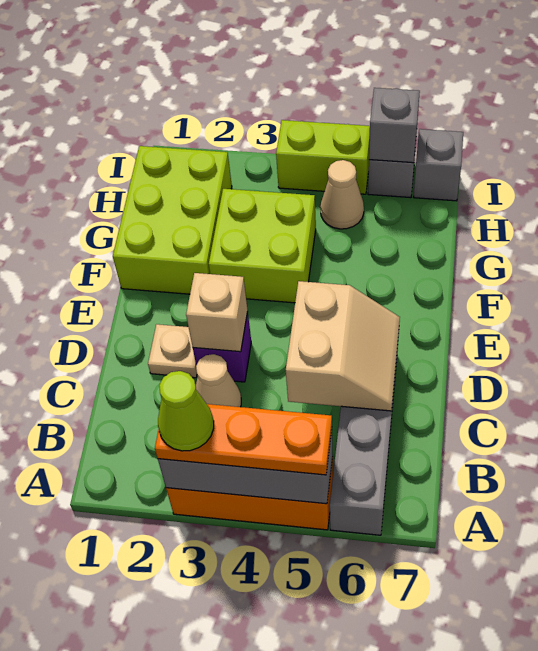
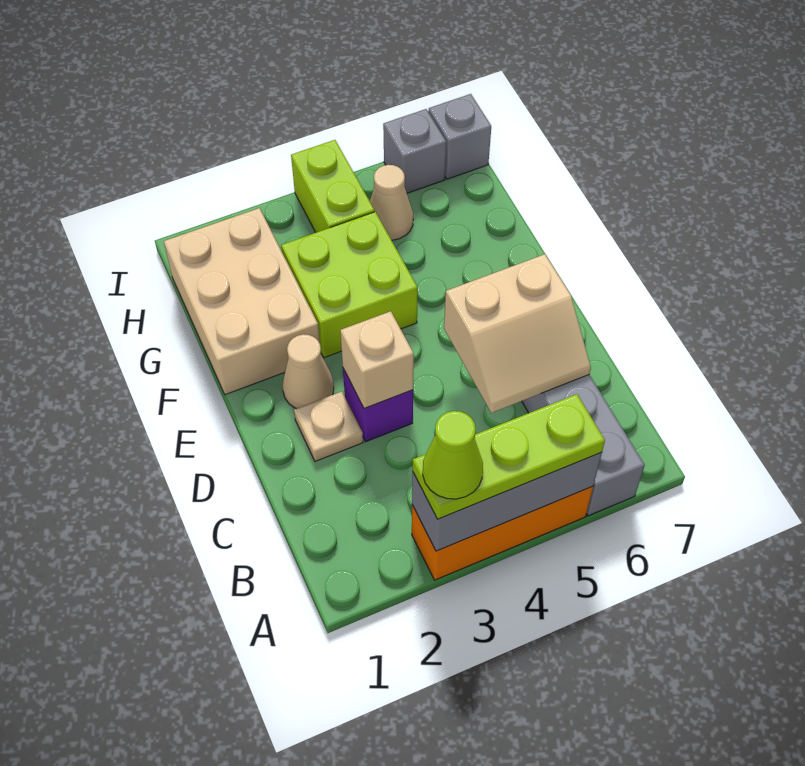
orange plate A3:A5 level 3 -> lime plate A3:A5 level 3
tan cone C3 level 1 -> tan cone E2 level 1
tan slope C5:D6 level 2 top 5 -> tan slope C5:D6 level 2 top D
lime brick F1:H2 level 1 -> tan brick F1:H2 level 1
lime brick I4:I5 level 1 -> lime brick H4:I4 level 1
grey brick I6 level 2 -> none

